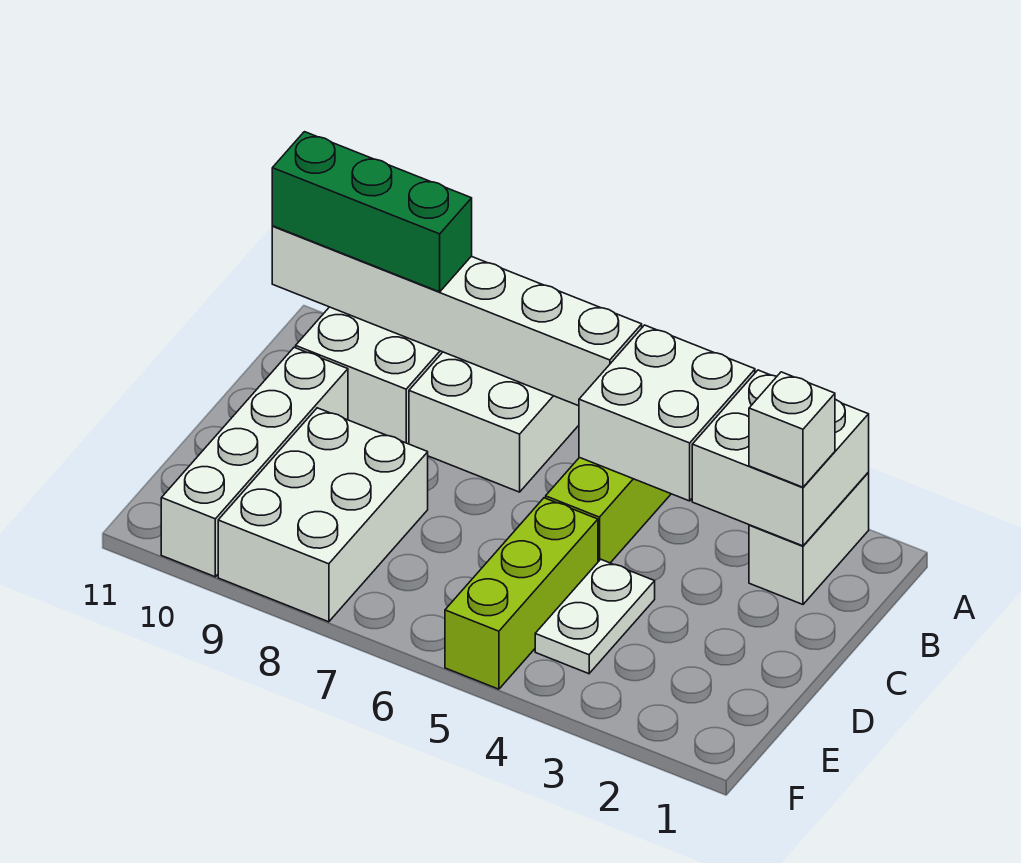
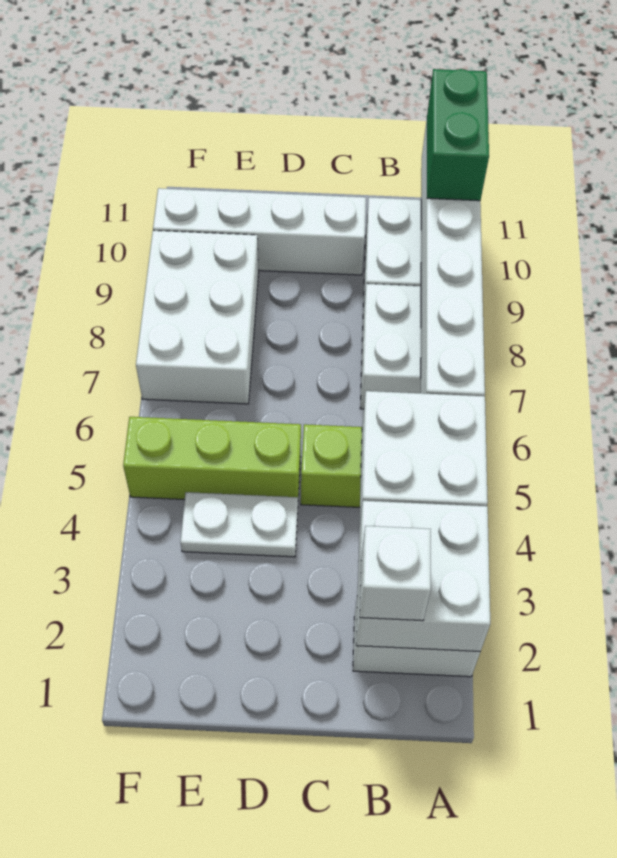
green brick A9:A11 level 3 -> green brick A10:A11 level 3
white brick D8:F9 level 1 -> white brick E7:F9 level 1

